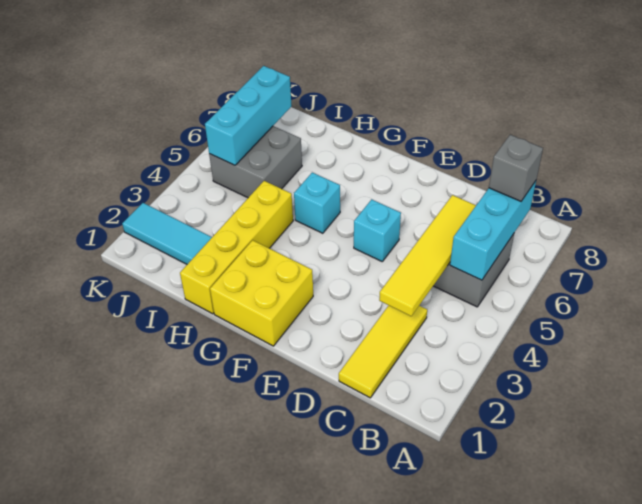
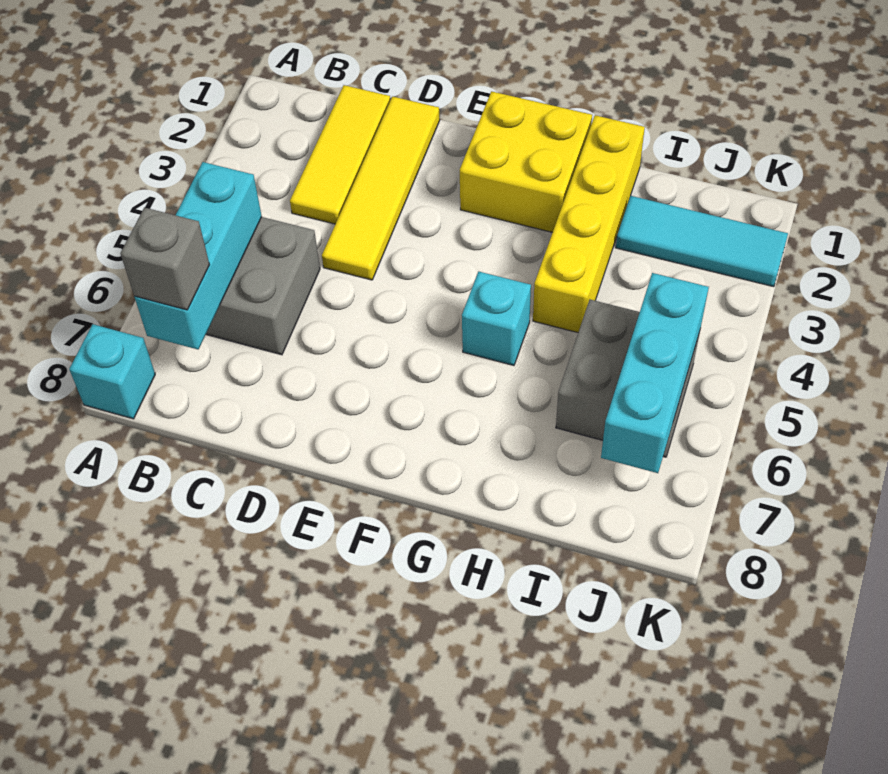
yellow tile C3:C6 level 2 -> yellow tile D1:D4 level 1
cyan brick E5 level 1 -> cyan brick A8 level 1

